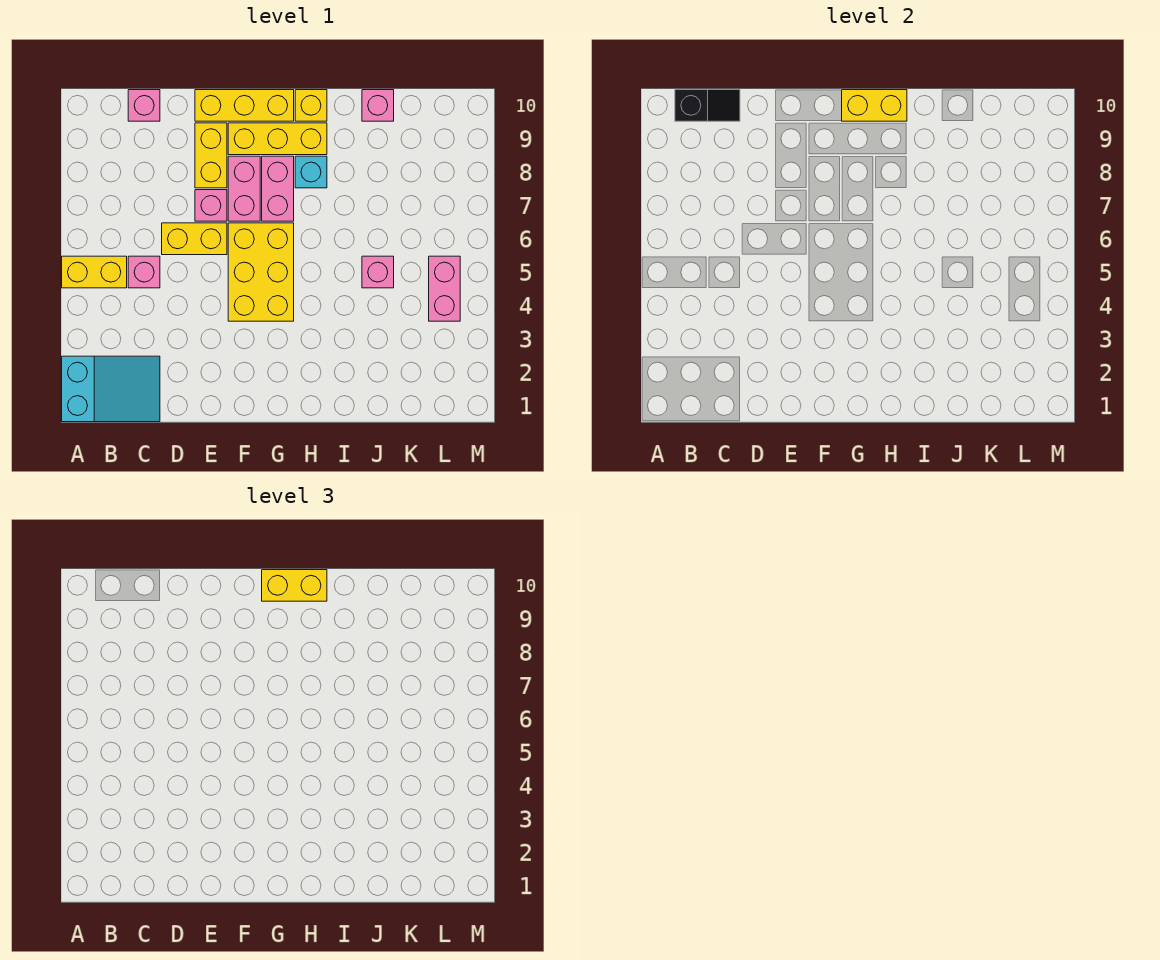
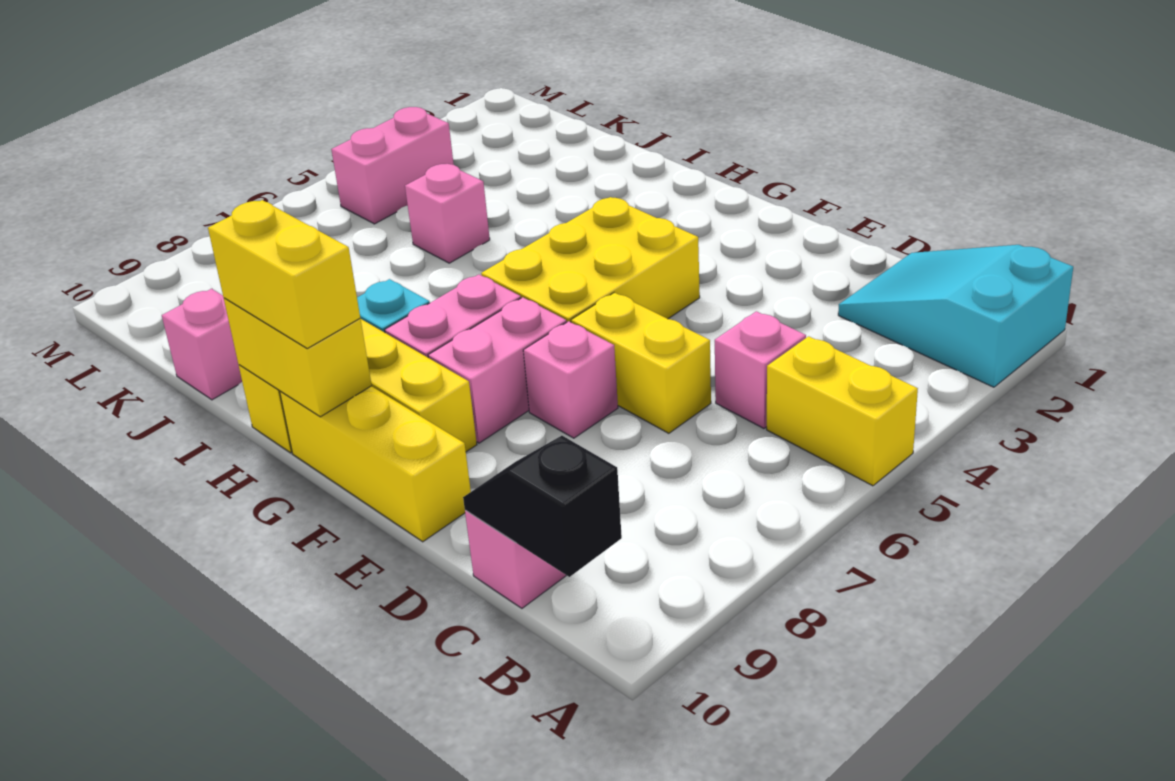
yellow brick E8:E9 level 1 -> none

